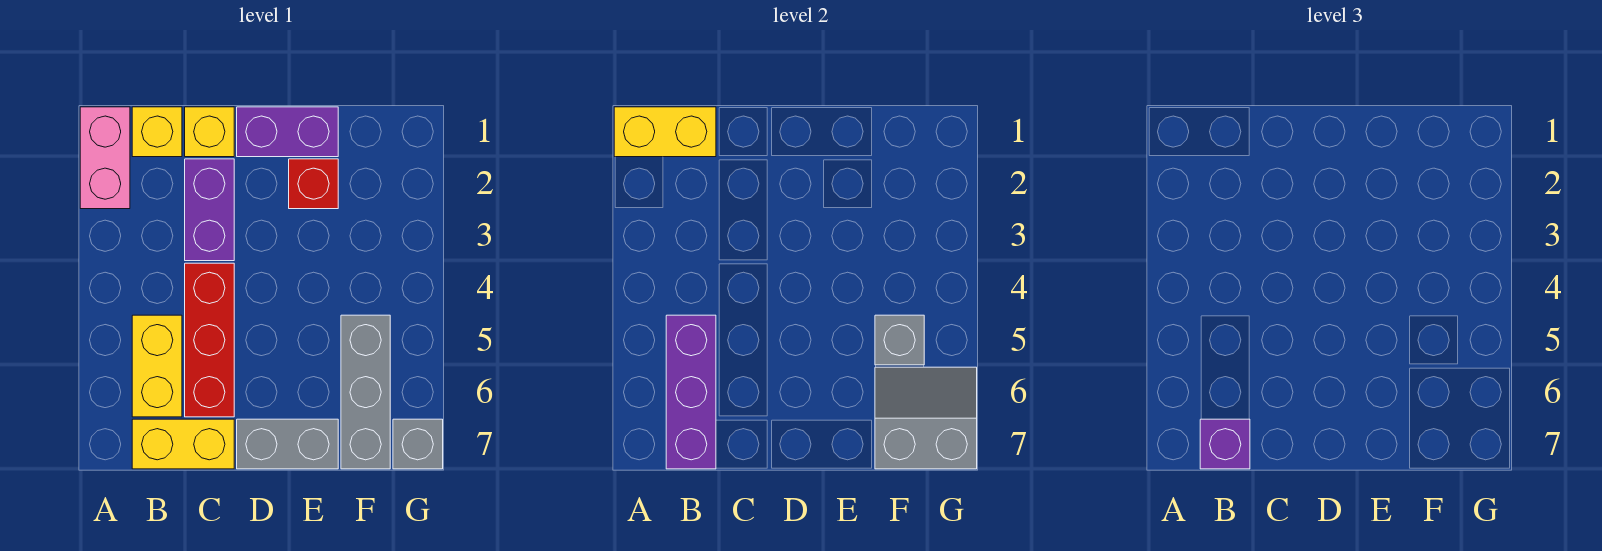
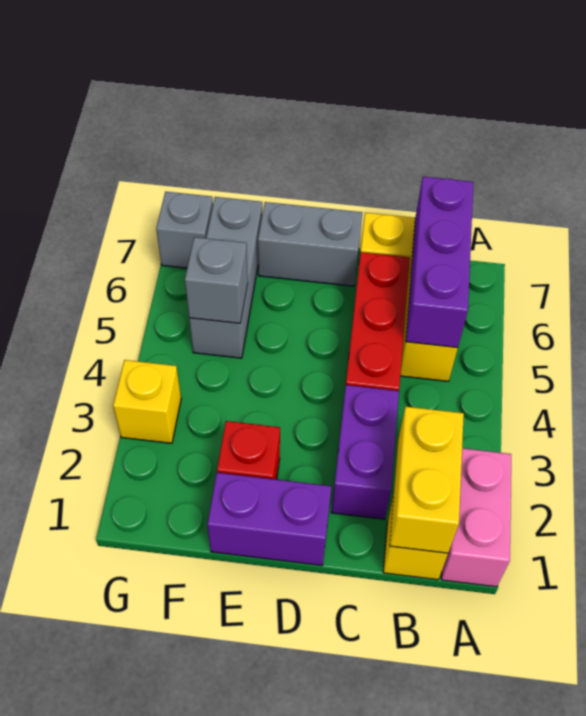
yellow brick A1:B1 level 2 -> yellow brick B1:B2 level 2
purple brick B7 level 3 -> none
yellow brick C1 level 1 -> yellow brick G3 level 1
grey slope F6:G7 level 2 top 7 -> none

